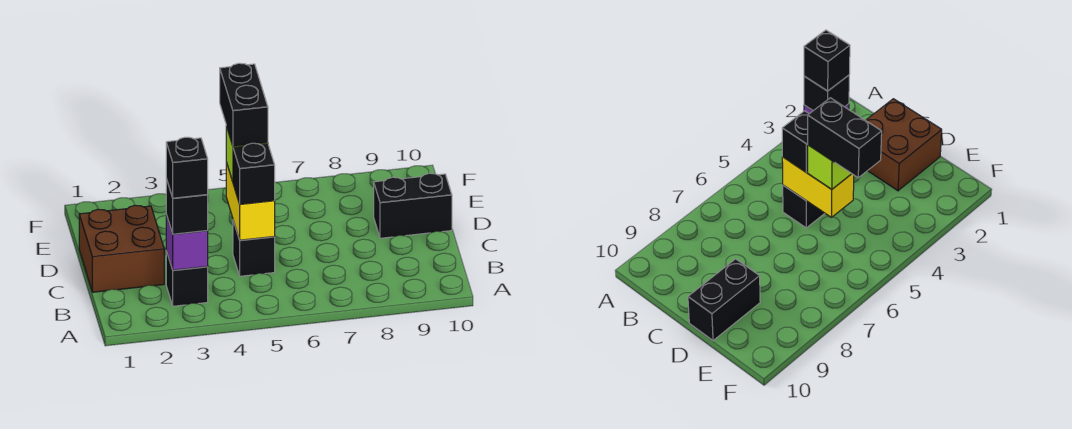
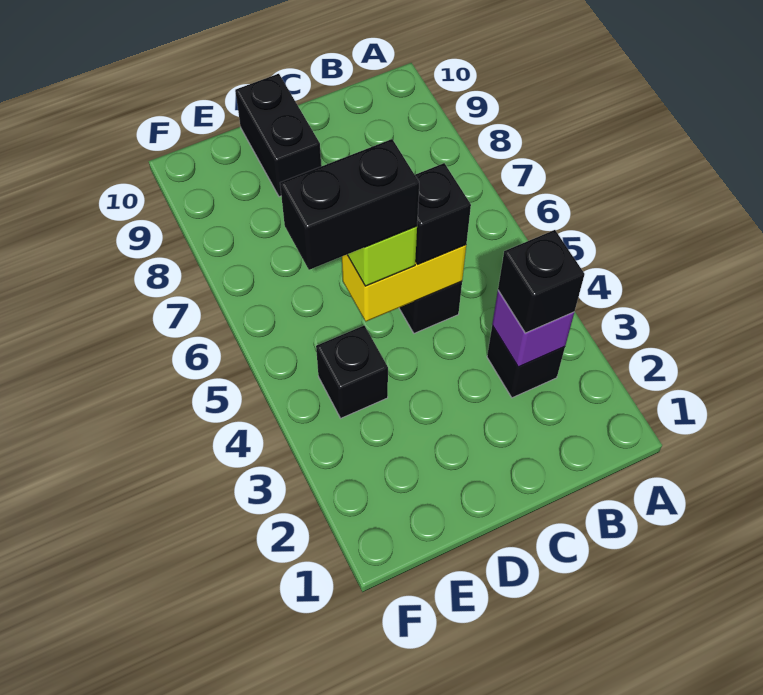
black brick B3 level 4 -> black brick E4 level 1
brown brick C1:D2 level 1 -> none

